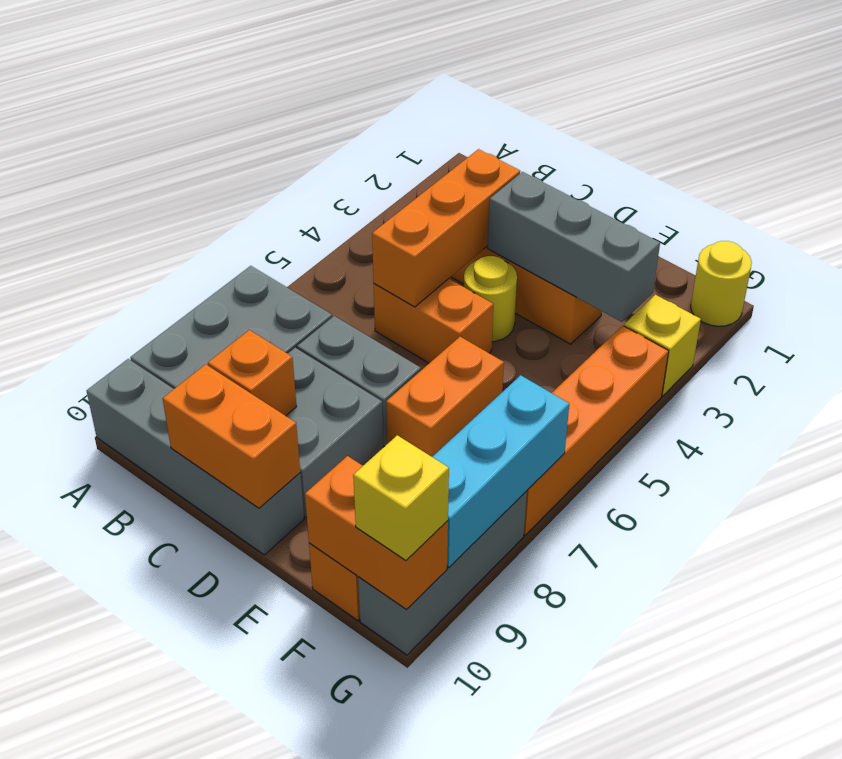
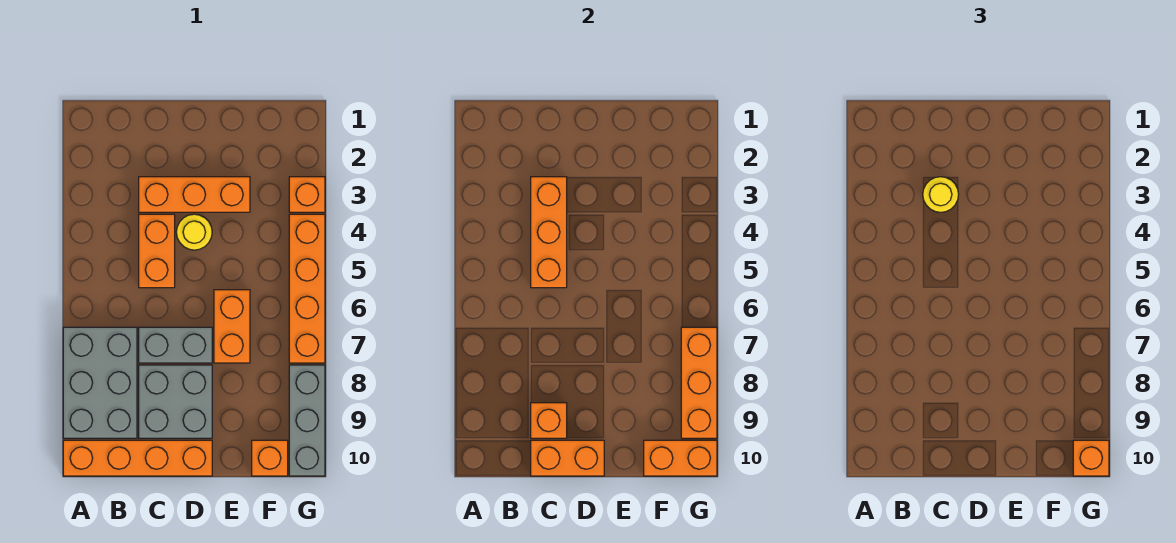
grey brick A10:D10 level 1 -> orange brick A10:D10 level 1
orange brick C5:D5 level 1 -> orange brick C4:C5 level 1
grey brick D3:F3 level 2 -> none
yellow round brick G1 level 1 -> yellow round brick C3 level 3
yellow brick G3 level 1 -> orange brick G3 level 1
cyan brick G7:G9 level 2 -> orange brick G7:G9 level 2
yellow brick G10 level 3 -> orange brick G10 level 3

